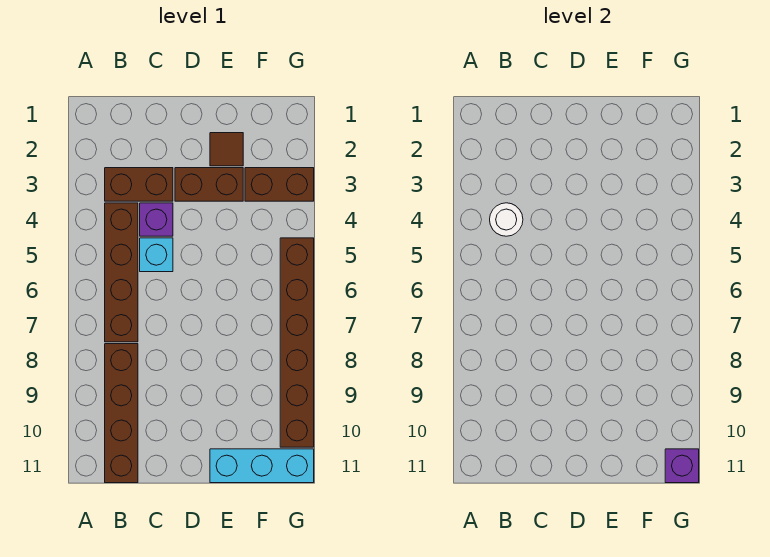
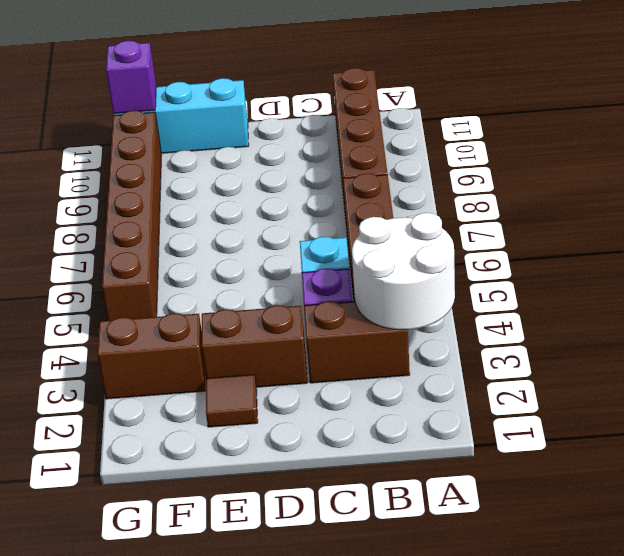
white round brick B4 level 2 -> white round brick A3:B4 level 2

